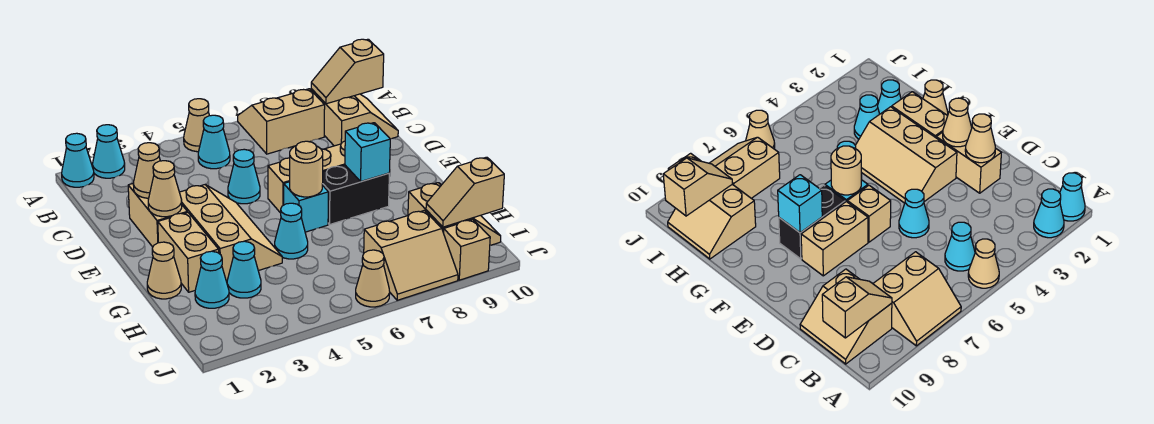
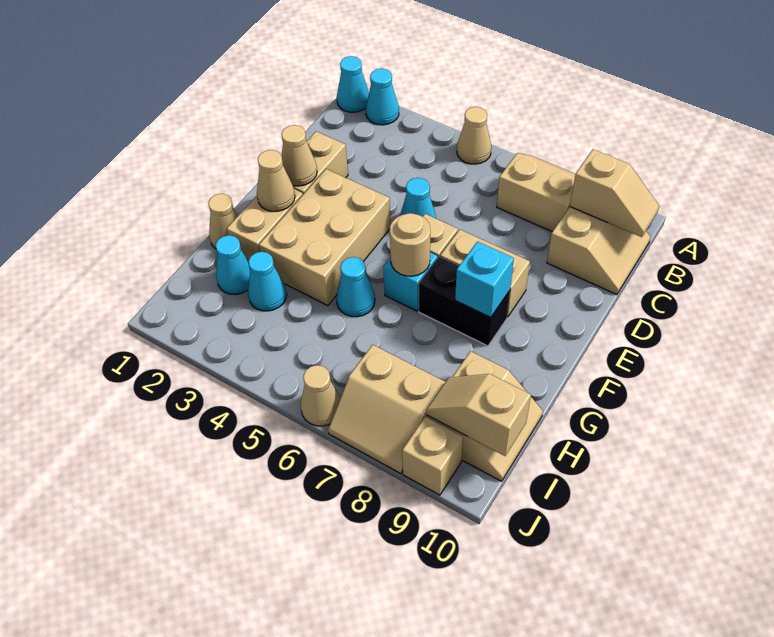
cyan cone B5 level 1 -> none
tan slope B9:B10 level 2 top 10 -> tan slope B9:B10 level 2 top 9
tan cone D2 level 2 -> tan cone F2 level 2
tan slope E3:G4 level 1 top 3 -> tan brick E3:G4 level 1

